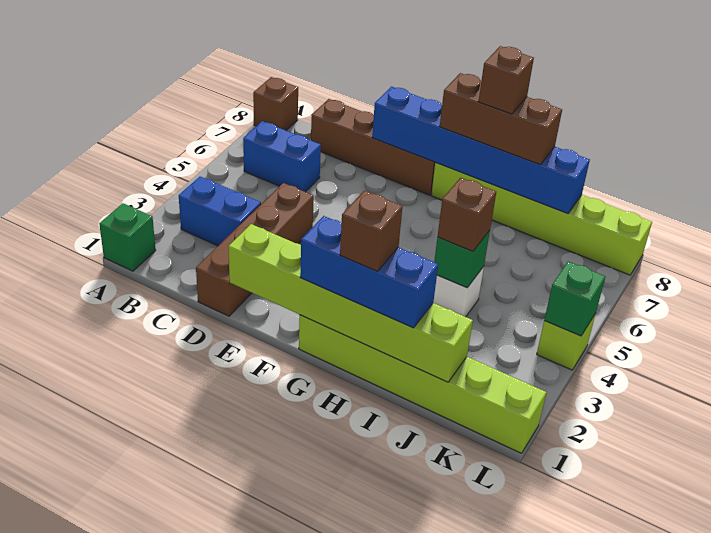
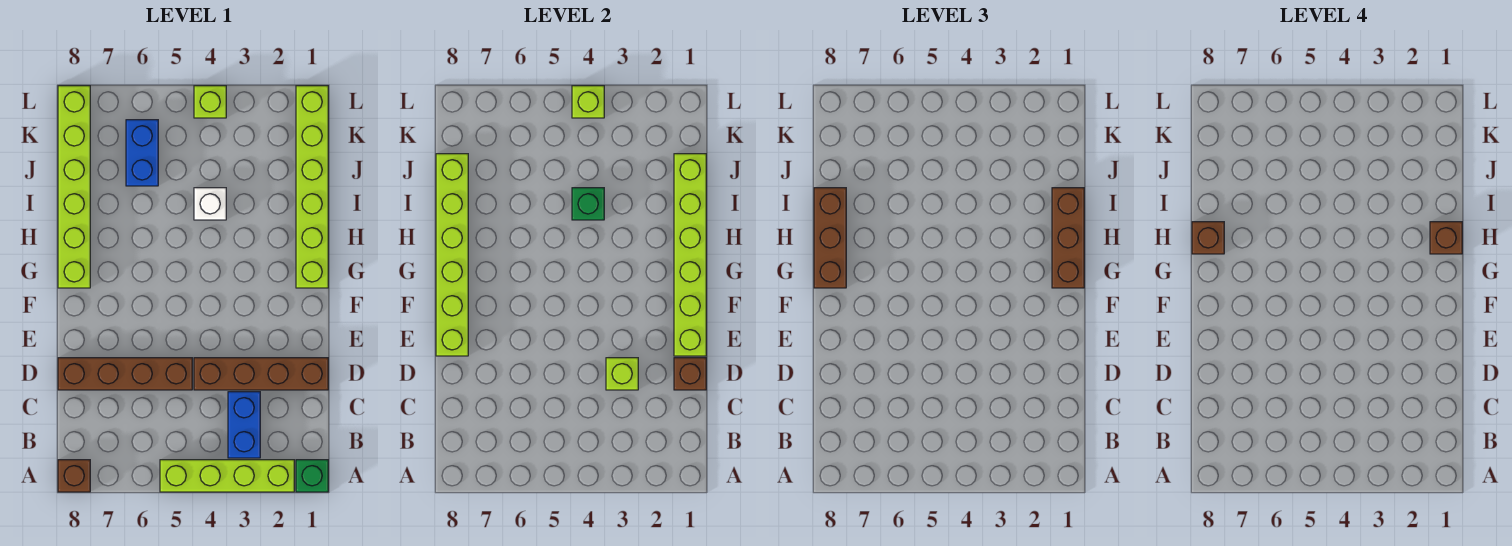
none -> lime brick A2:A5 level 1
blue brick B6:C6 level 1 -> blue brick J6:K6 level 1
brown brick C8:F8 level 1 -> brown brick D5:D8 level 1
none -> lime brick D3 level 2
blue brick E8:J8 level 2 -> lime brick E8:J8 level 2
blue brick G1:I1 level 3 -> brown brick G1:I1 level 3
brown brick I4 level 3 -> brown brick D1 level 2
green brick L4 level 2 -> lime brick L4 level 2

